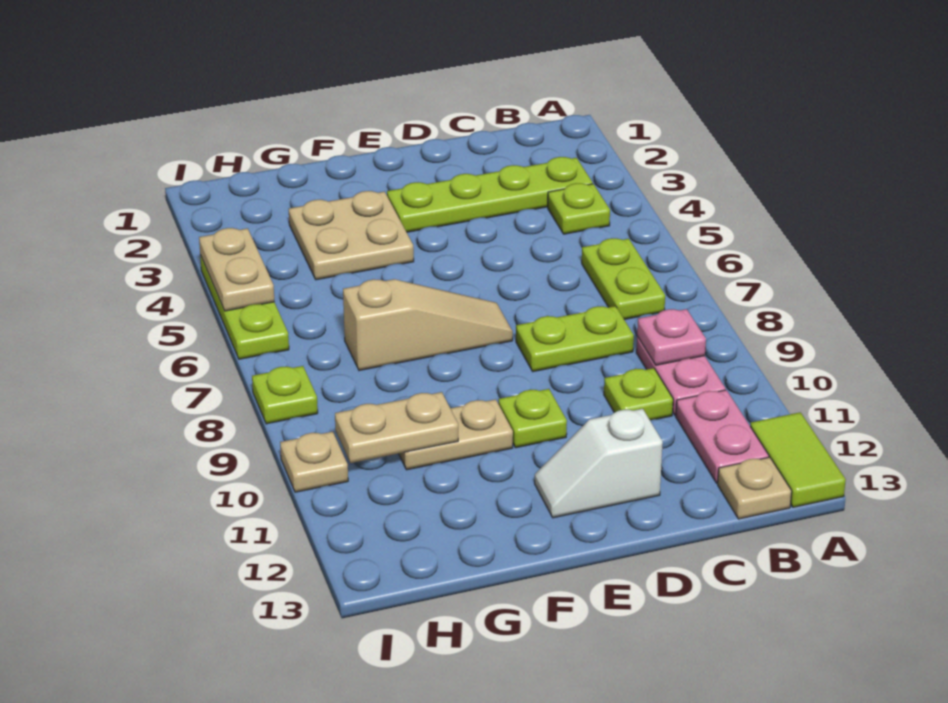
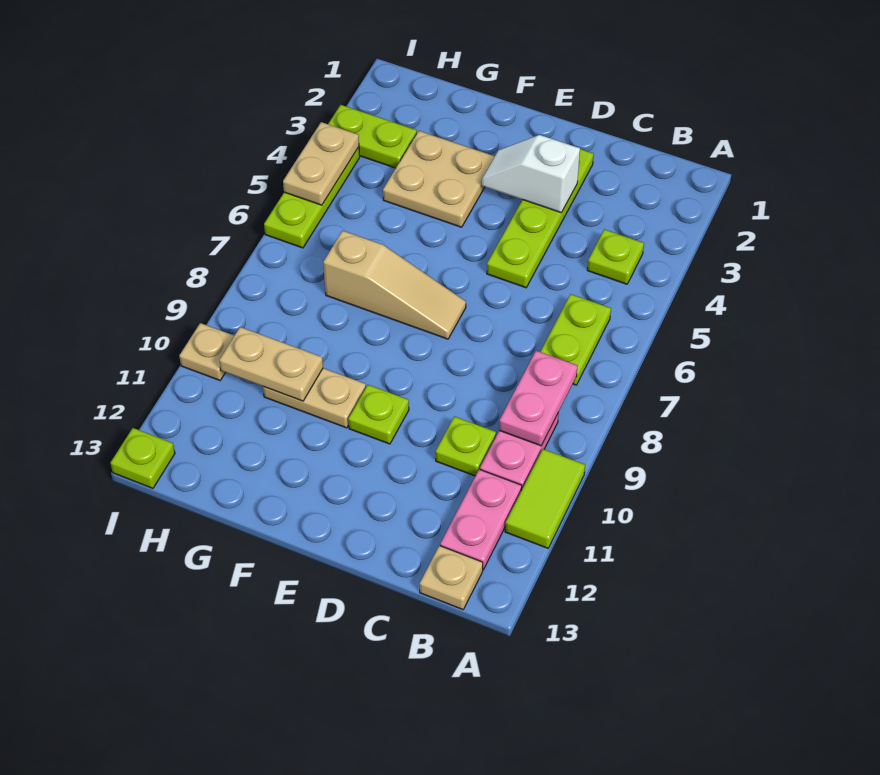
lime tile A12:A13 level 1 -> lime tile A10:A11 level 1
lime plate B3:E3 level 1 -> lime plate D2:D5 level 1
pink plate B9 level 2 -> pink plate B8:B9 level 2
lime plate C8:D8 level 1 -> lime plate H3:I3 level 1
white slope D12:E12 level 1 top D -> white slope D3:E3 level 2 top D
lime plate I8 level 1 -> lime plate I13 level 1

